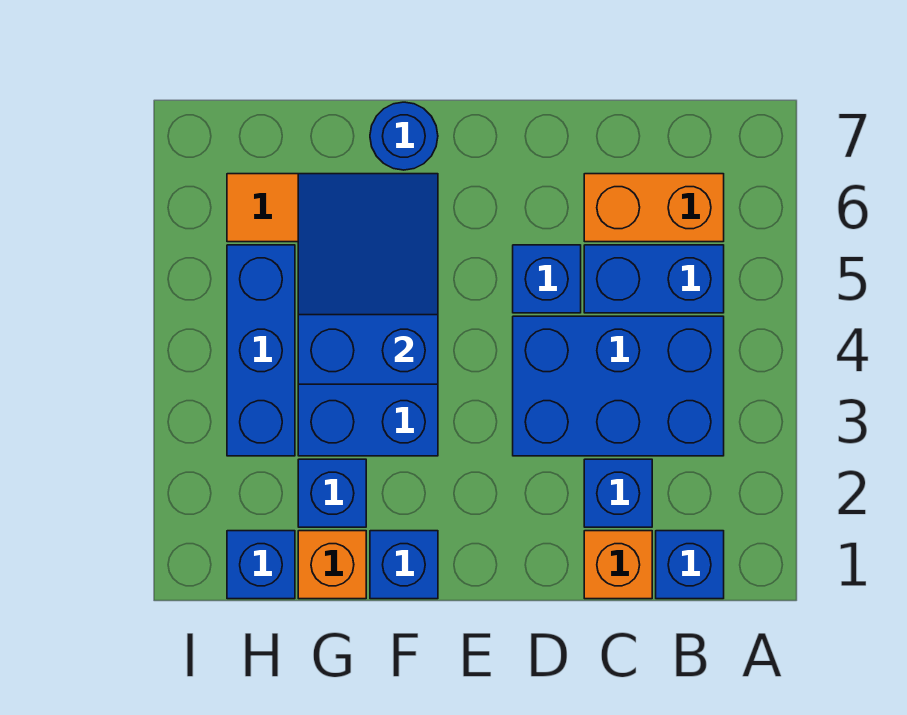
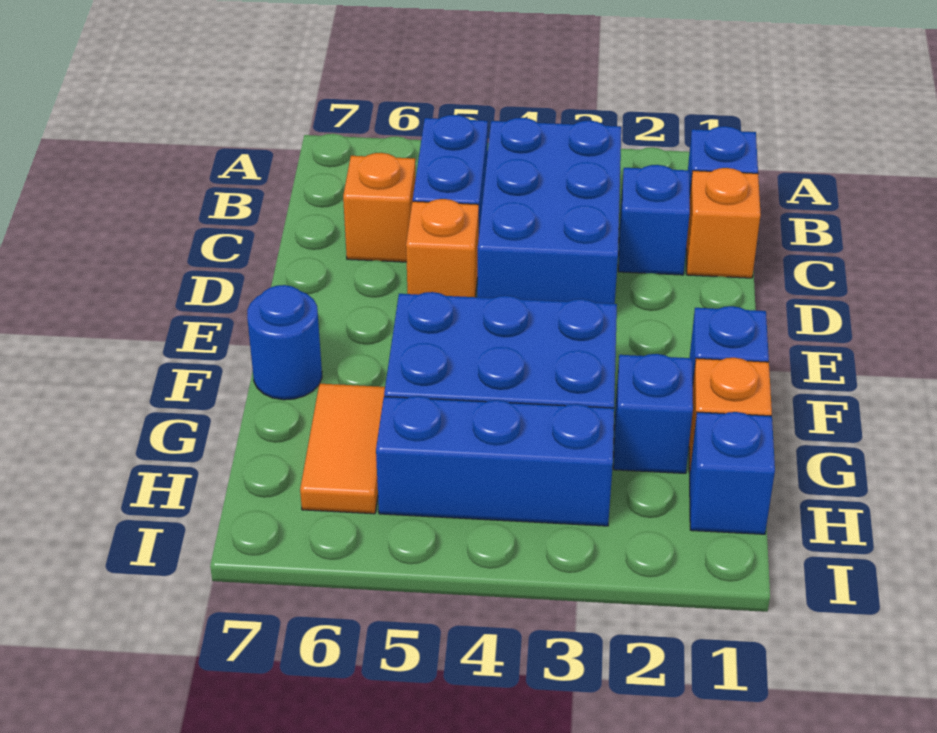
orange brick B6:C6 level 1 -> orange brick C6 level 1
blue brick D5 level 1 -> orange brick D5 level 1
blue slope F4:G6 level 2 top 4 -> none

